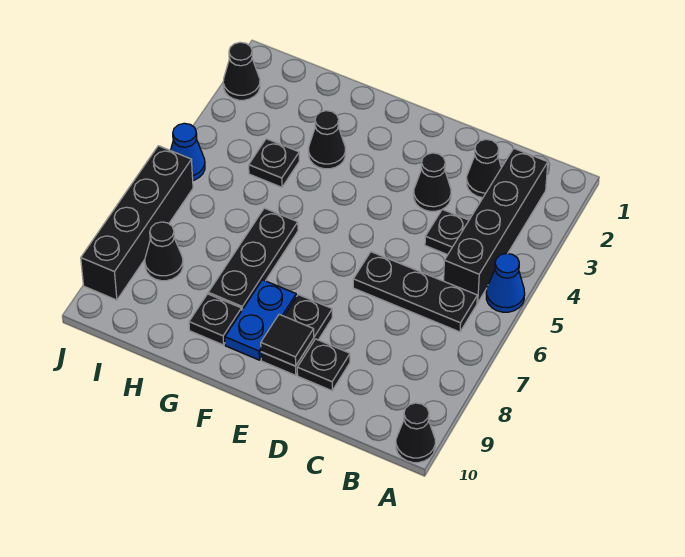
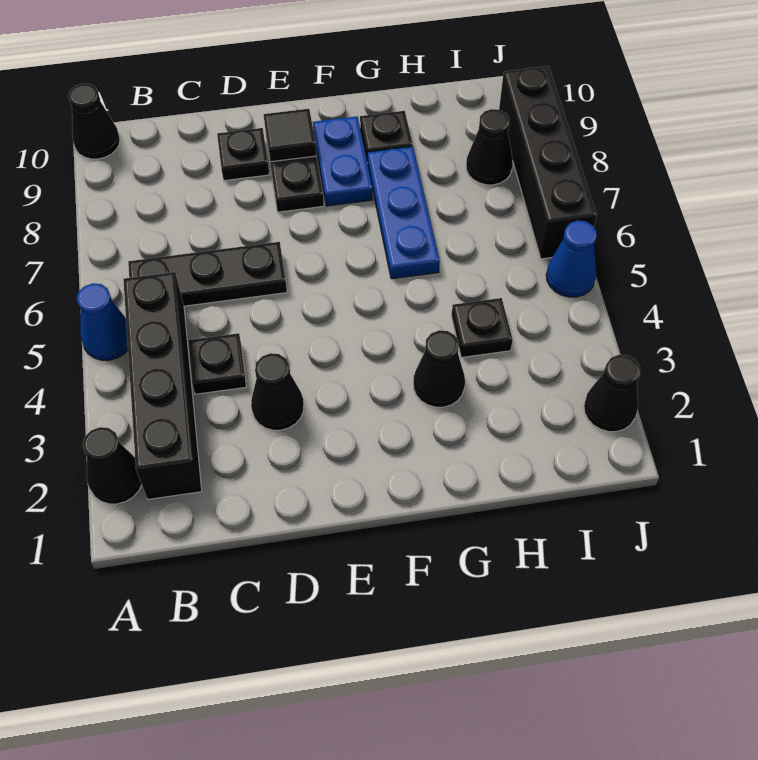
black cone C2 level 1 -> black cone A2 level 1
black plate G6:G8 level 1 -> blue plate G6:G8 level 1

